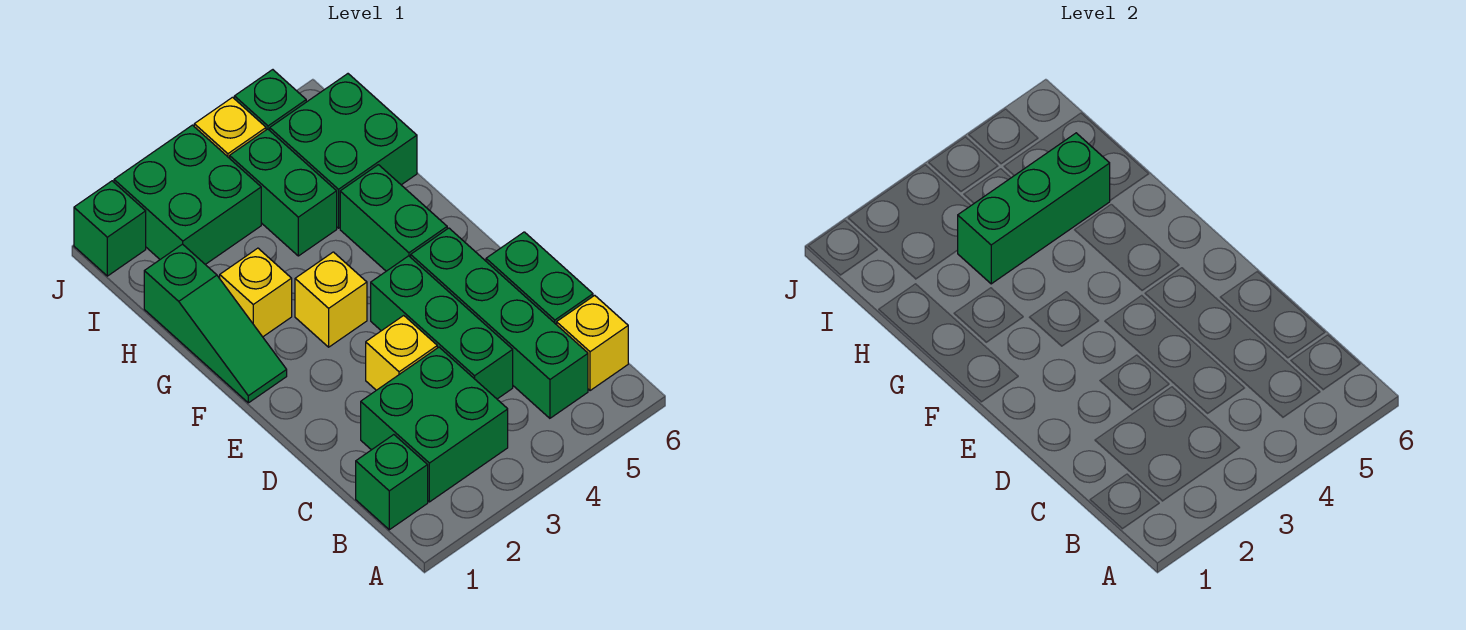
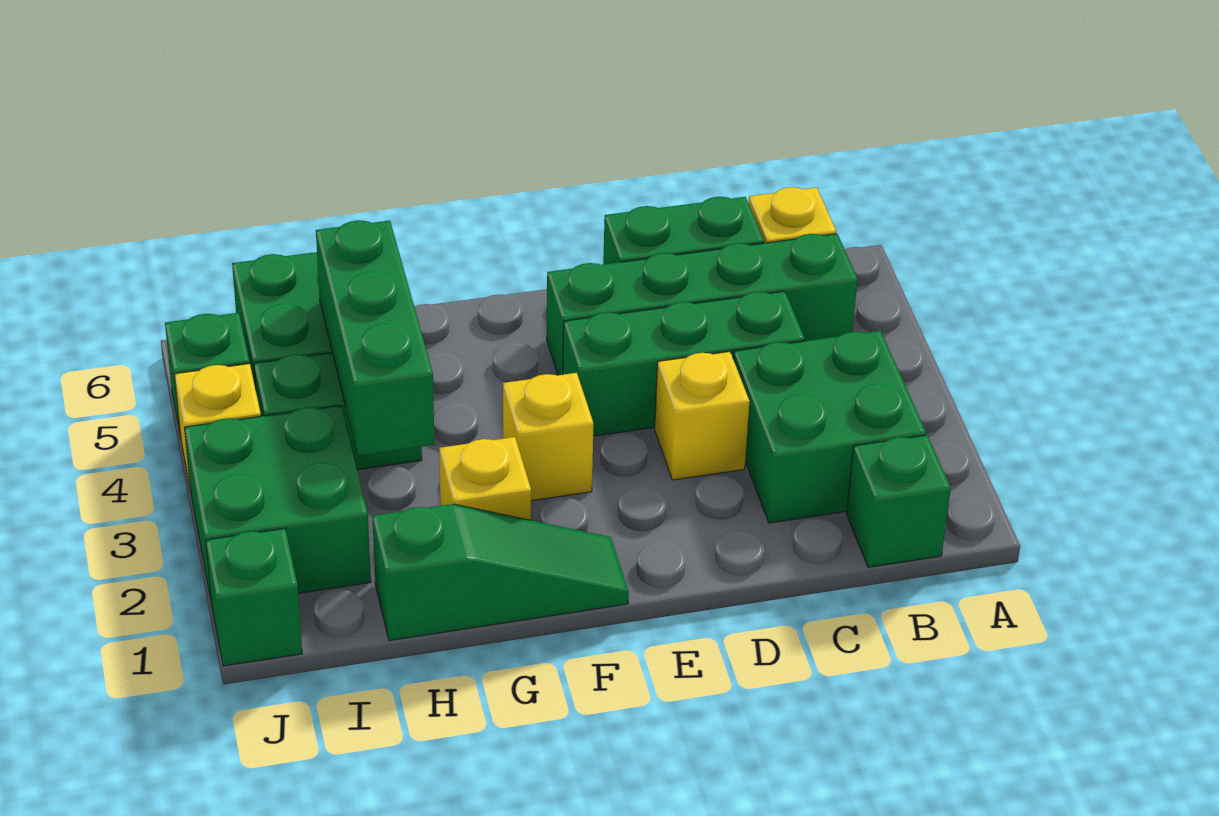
green brick F5:G5 level 1 -> none

